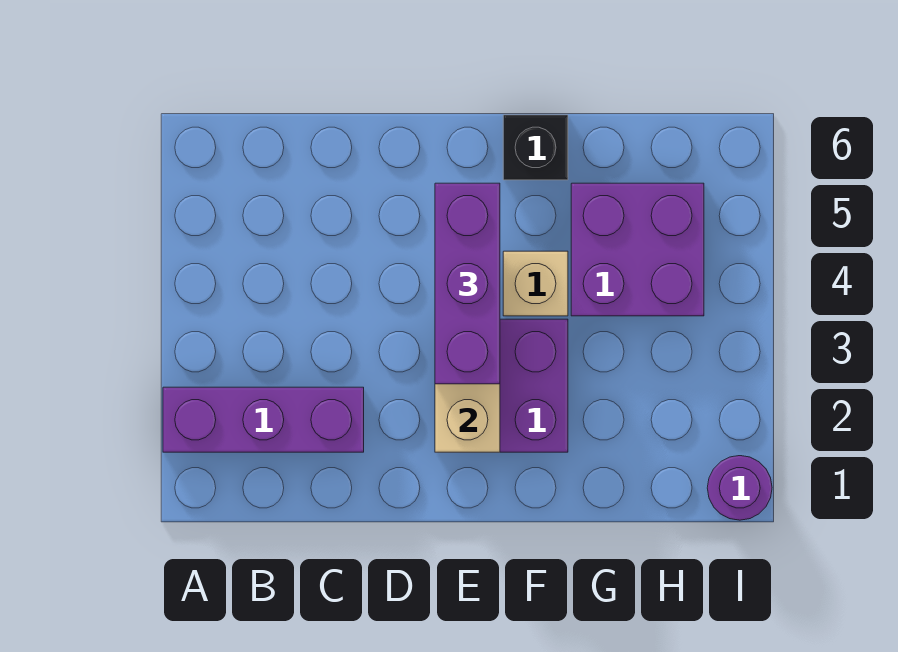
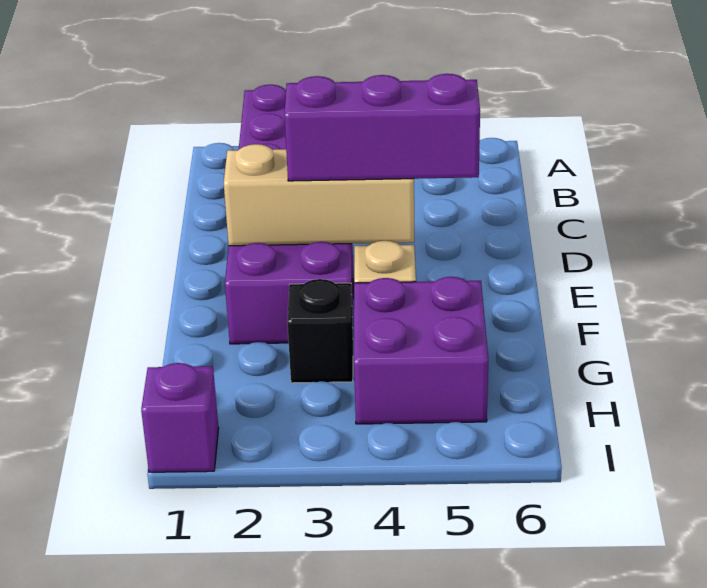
black brick F6 level 1 -> black brick G3 level 1
purple round brick I1 level 1 -> purple brick I1 level 1

